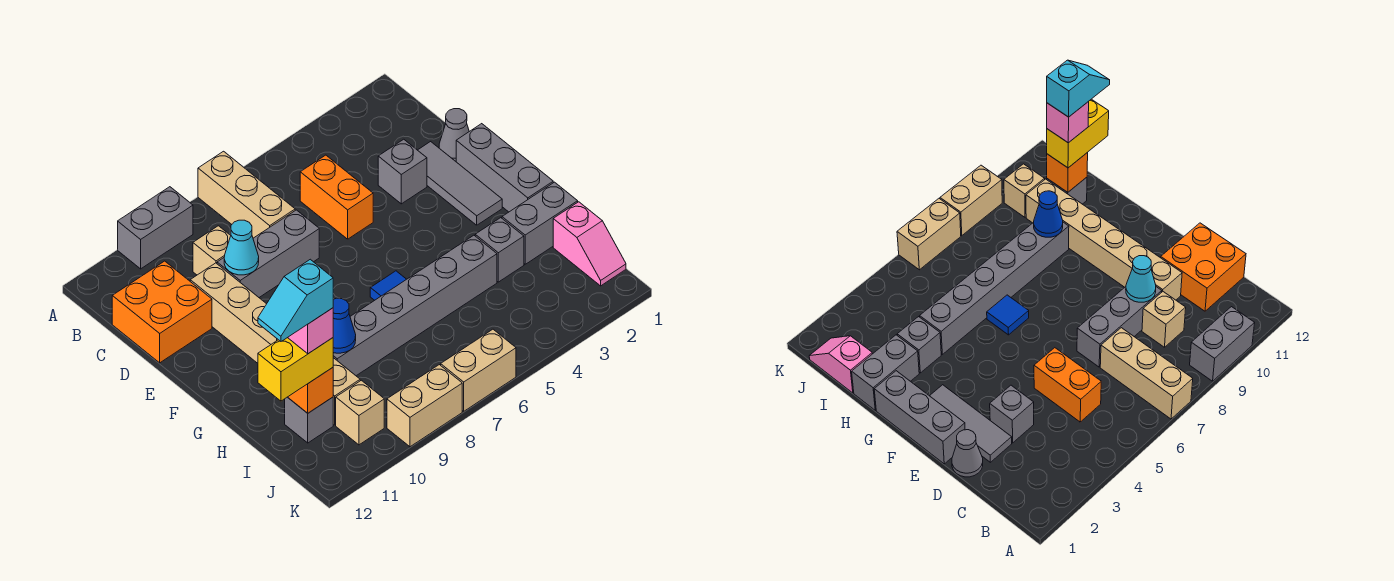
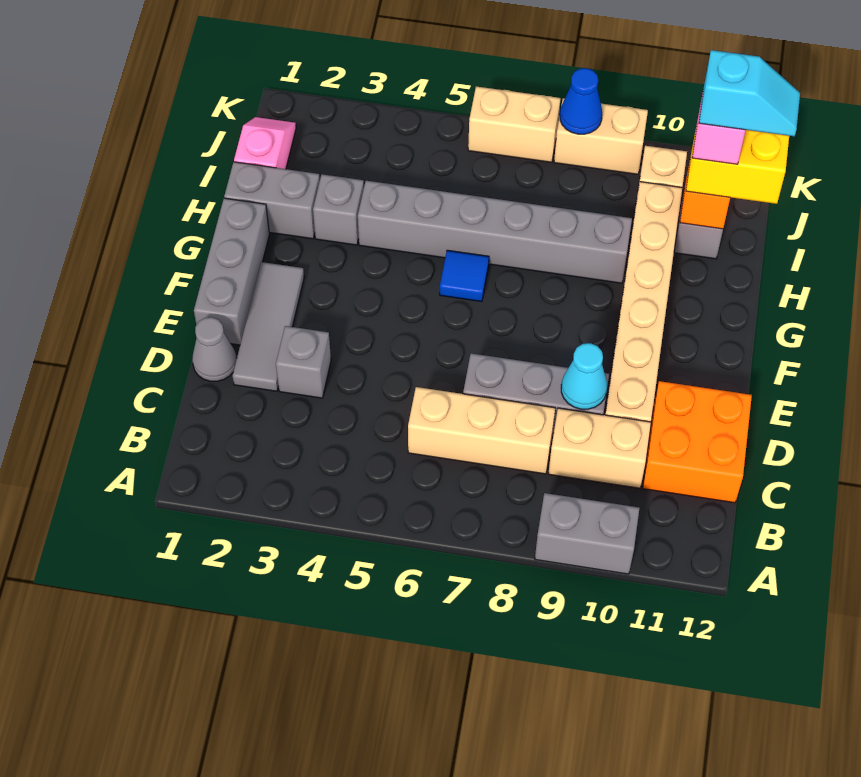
tan brick A7:C7 level 1 -> tan brick C6:C8 level 1
orange brick C5:D5 level 1 -> none
tan brick C9 level 1 -> tan brick C9:C10 level 1
blue cone H9 level 2 -> blue cone K8 level 2

